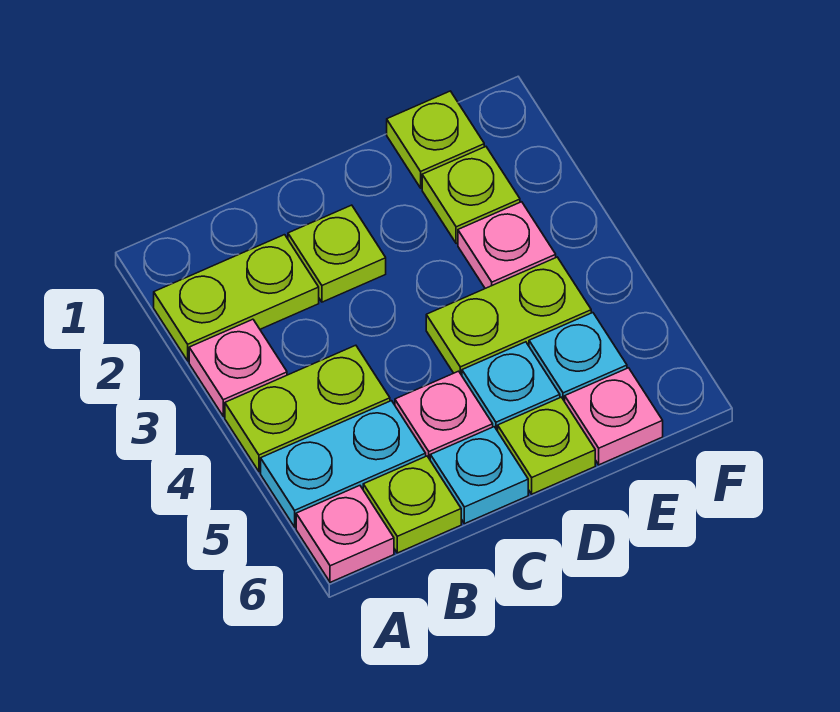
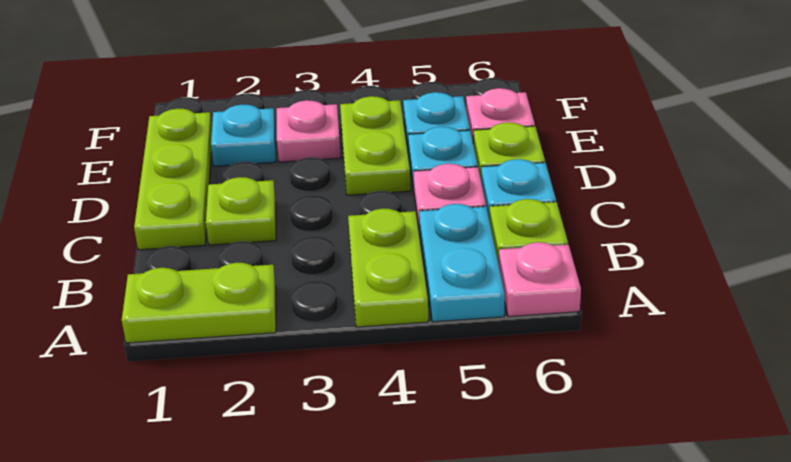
lime plate A2:B2 level 1 -> lime plate A1:A2 level 1
pink plate A3 level 1 -> none
lime plate E1 level 1 -> lime plate C1:E1 level 1
lime plate E2 level 1 -> cyan plate E2 level 1

